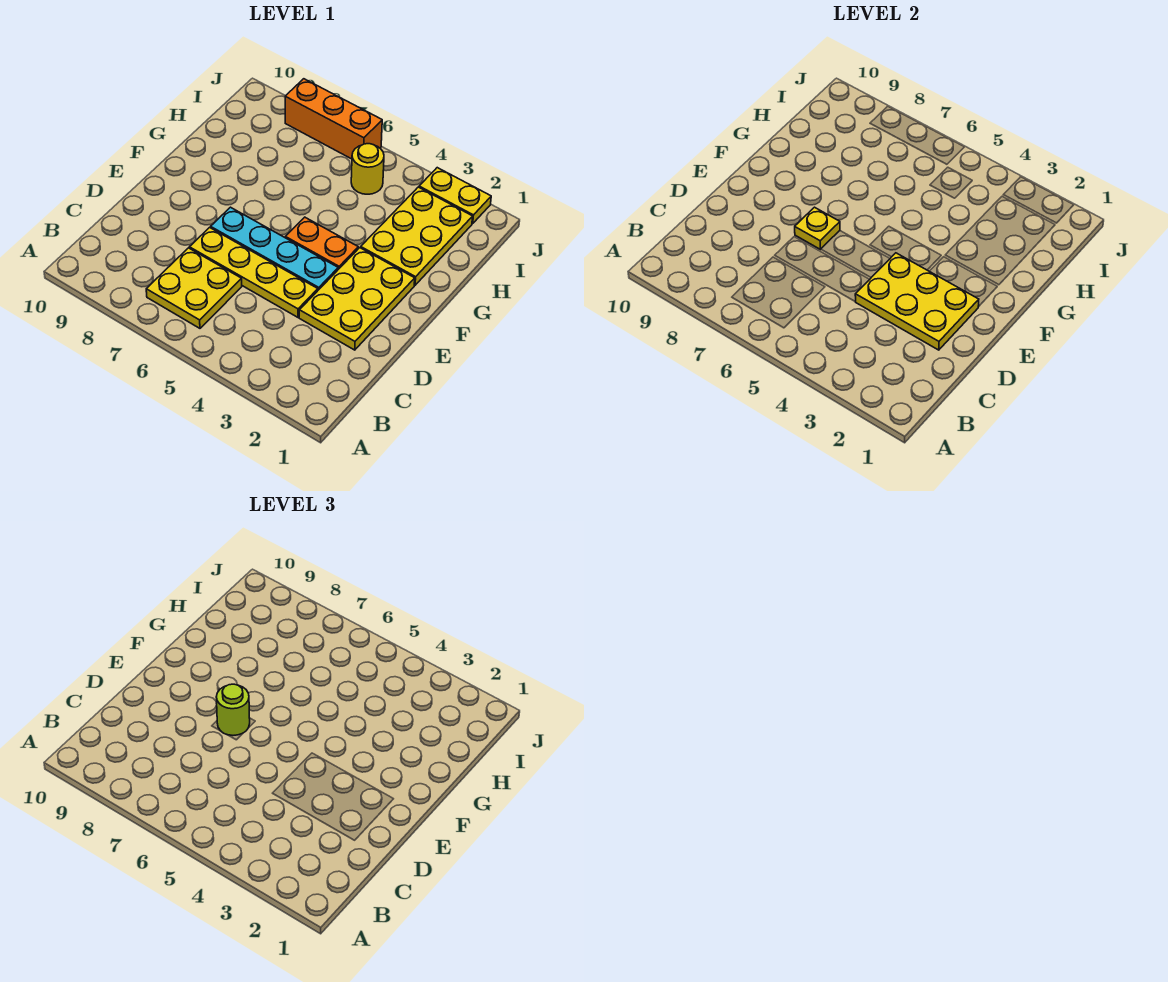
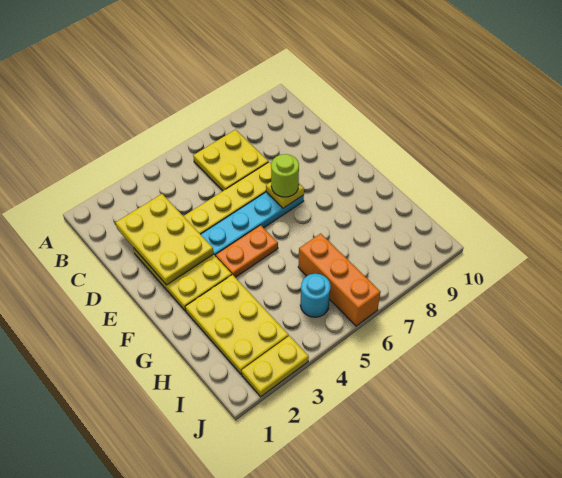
yellow plate D2:E4 level 2 -> yellow plate C2:E3 level 2
yellow round brick I5 level 1 -> cyan round brick I5 level 1
orange brick J6:J8 level 1 -> orange brick H6:J6 level 1

